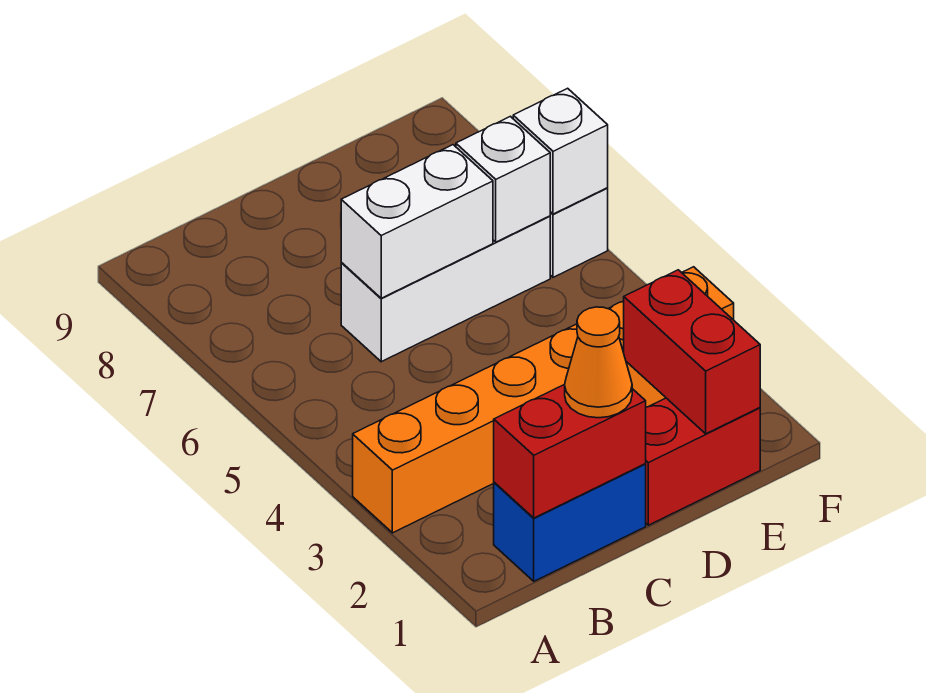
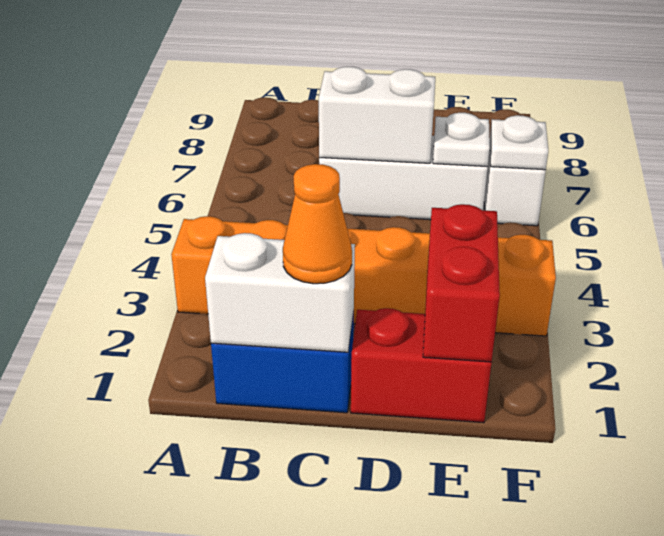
red brick B1:C1 level 2 -> white brick B1:C1 level 2
white brick E6 level 2 -> white plate E6 level 2
white brick F6 level 2 -> white plate F6 level 2

